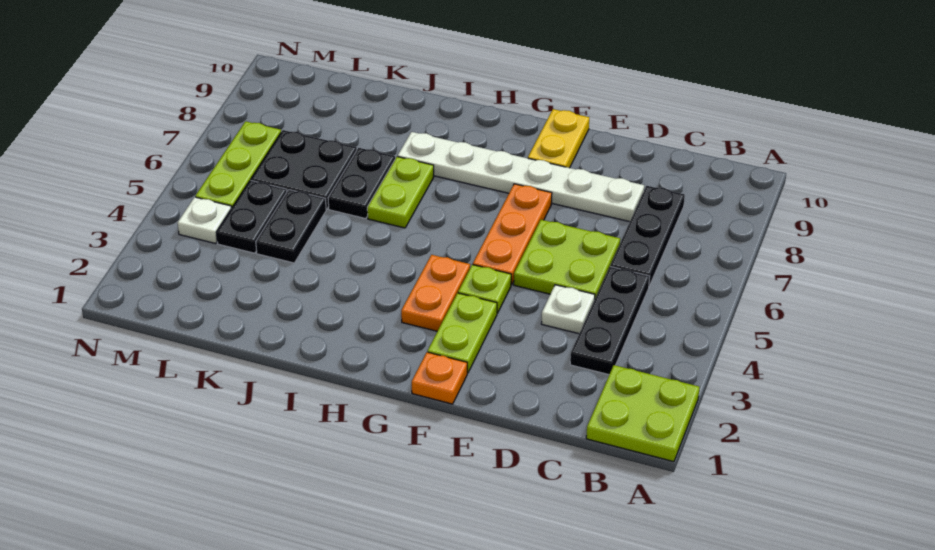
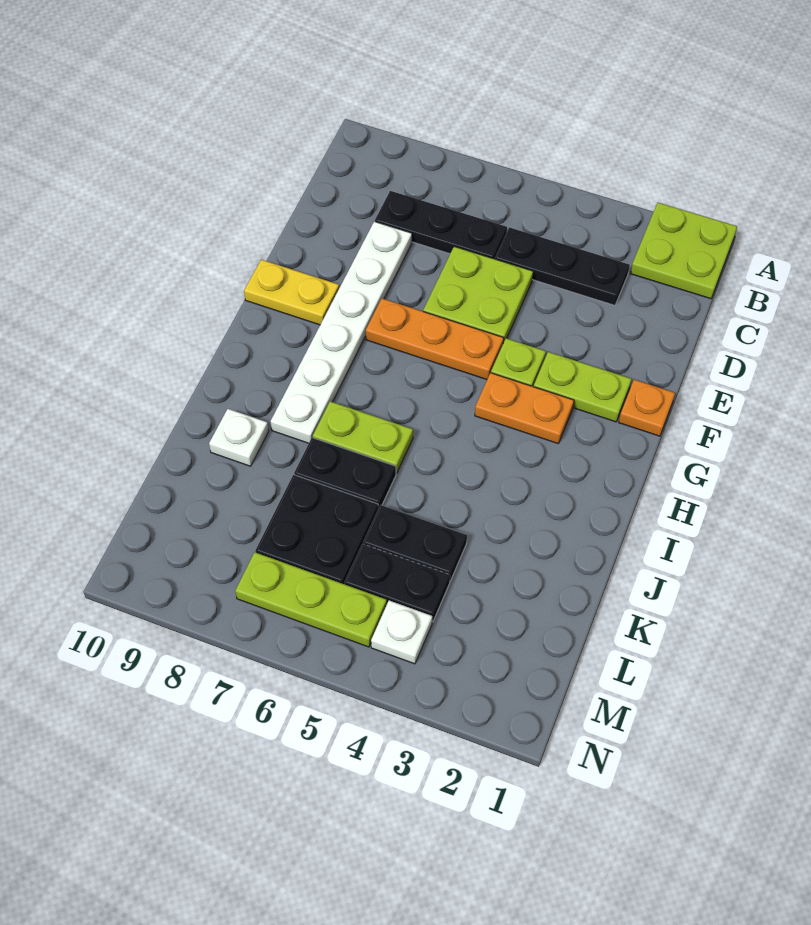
white plate D4 level 1 -> white plate J9 level 1

